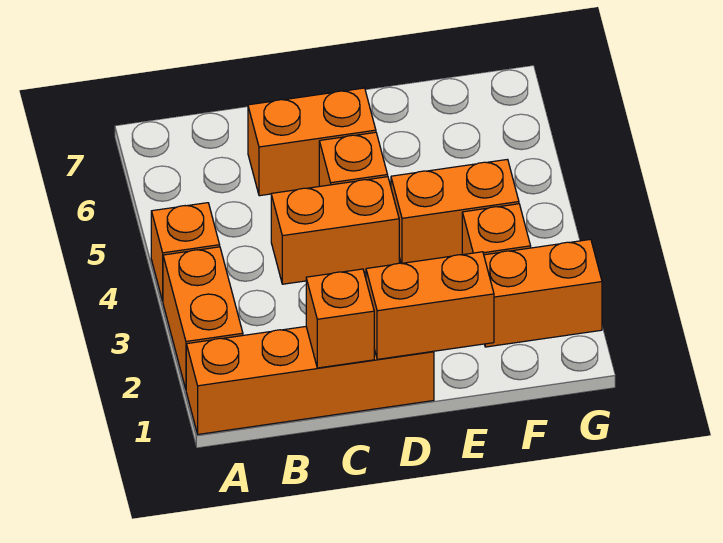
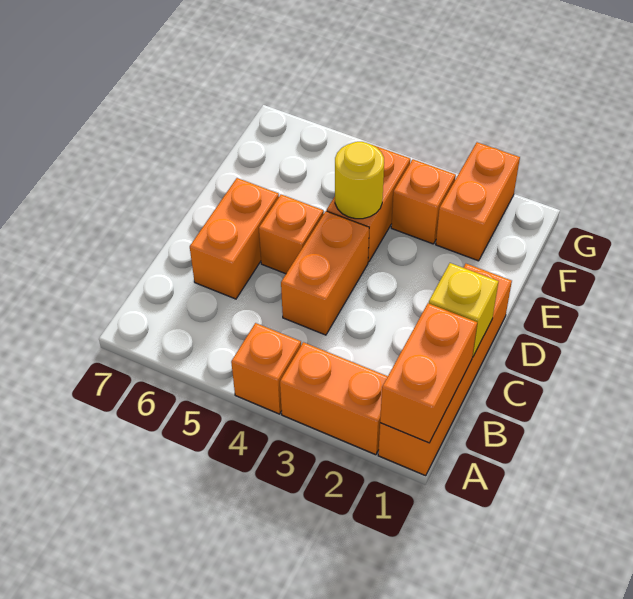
orange brick C1 level 2 -> yellow brick C1 level 2
orange brick D1:E1 level 2 -> orange brick A1:B1 level 2
none -> yellow round brick E4 level 2

